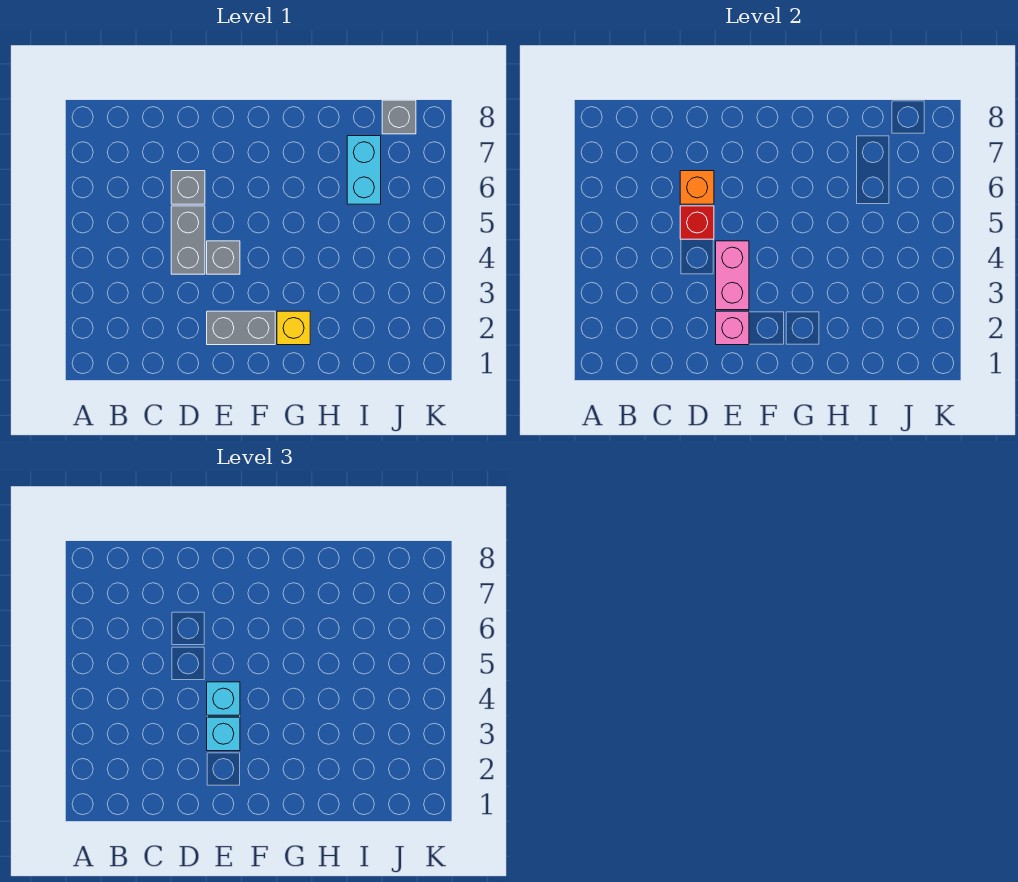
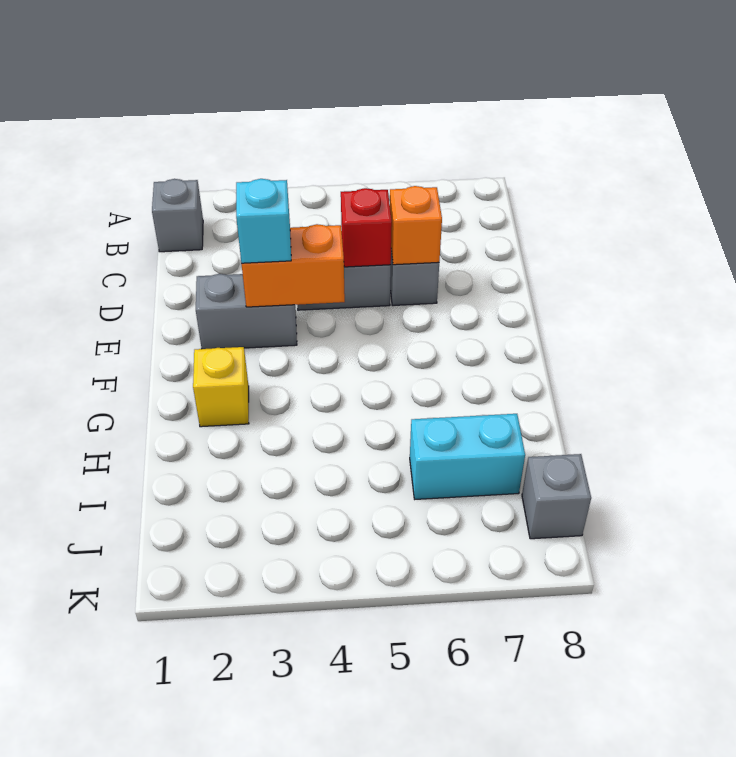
grey brick E2:F2 level 1 -> grey brick E2:E3 level 1
pink brick E2 level 2 -> none
pink brick E3:E4 level 2 -> orange brick E3:E4 level 2
grey brick E4 level 1 -> grey brick B1 level 1
cyan brick E4 level 3 -> none

